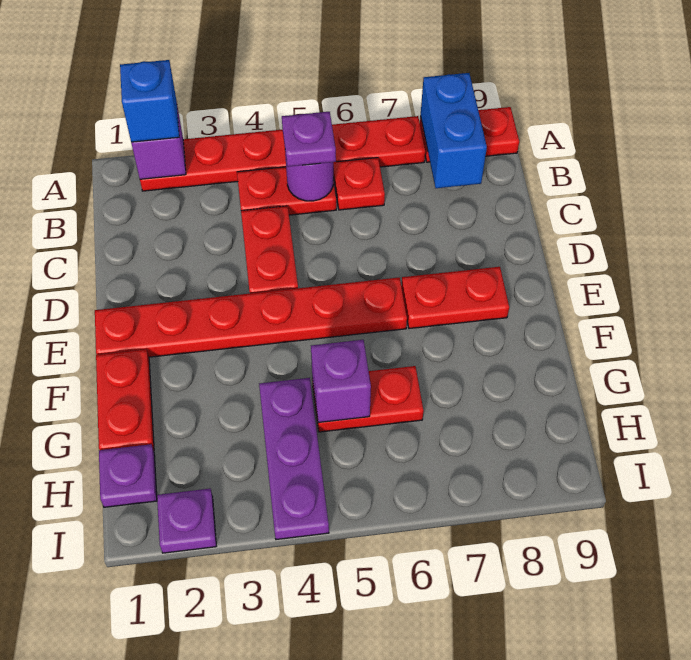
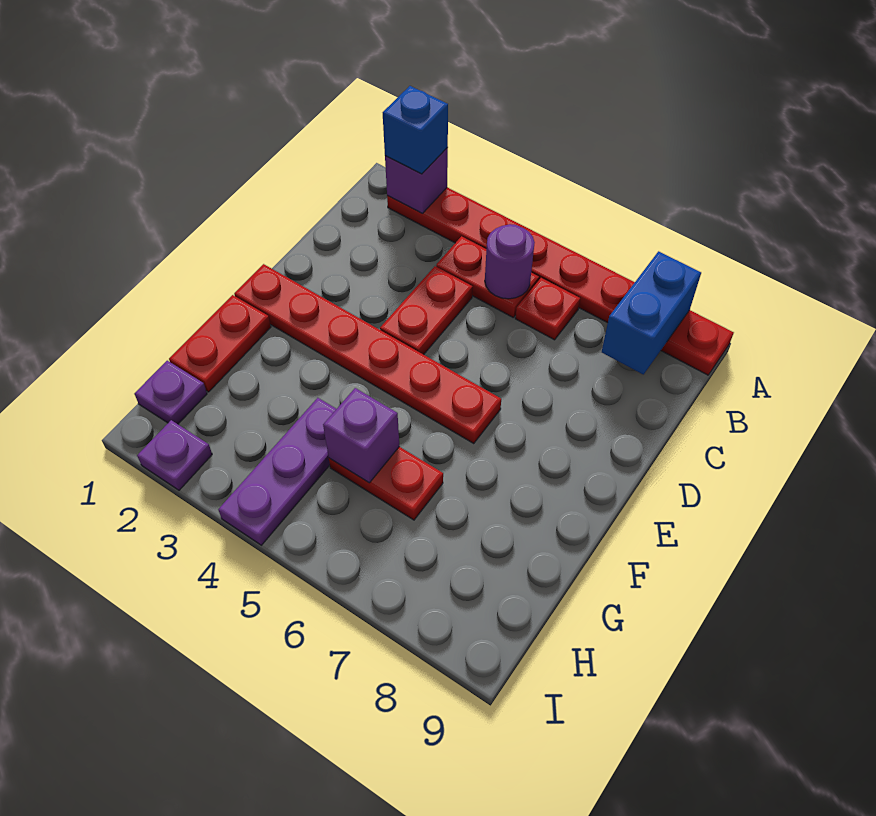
purple plate B5 level 3 -> none
red plate E7:E8 level 1 -> none

